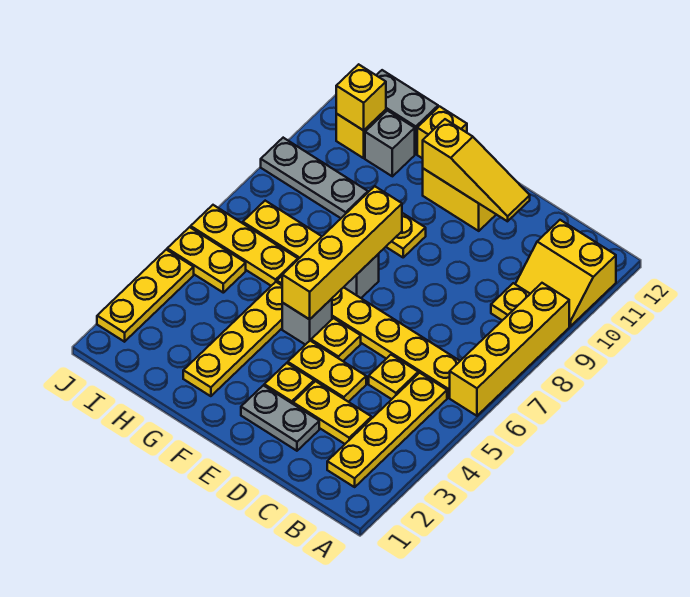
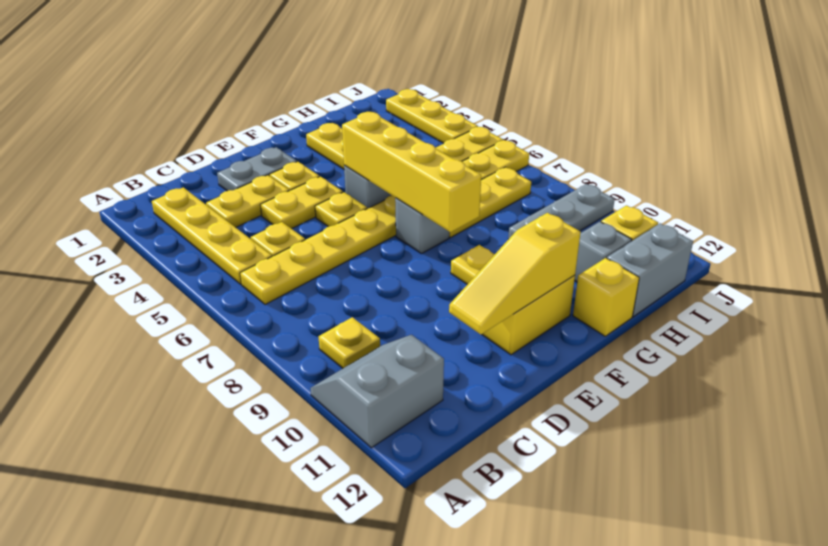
yellow brick A6:A9 level 1 -> none
yellow slope A10:B11 level 1 top 11 -> grey slope A10:B11 level 1 top 11
yellow brick I11 level 2 -> none

